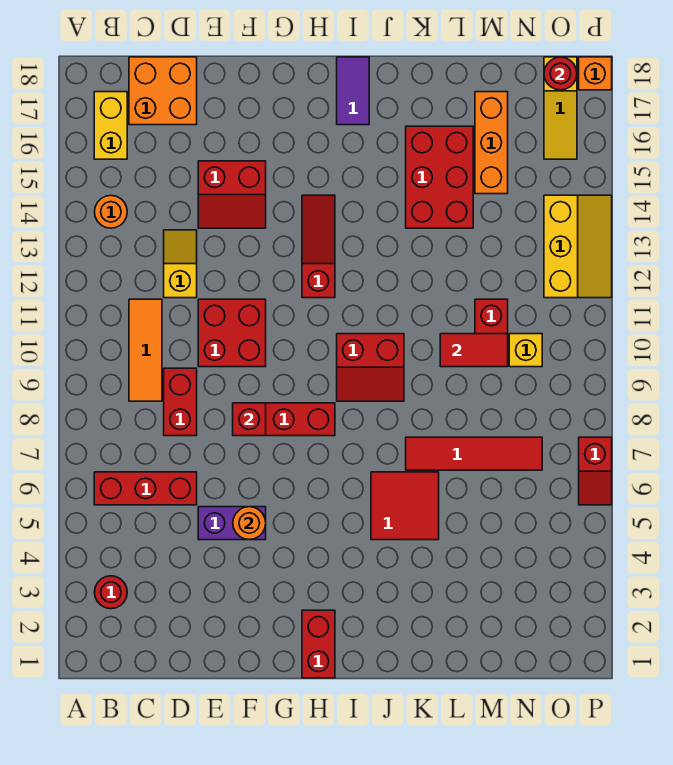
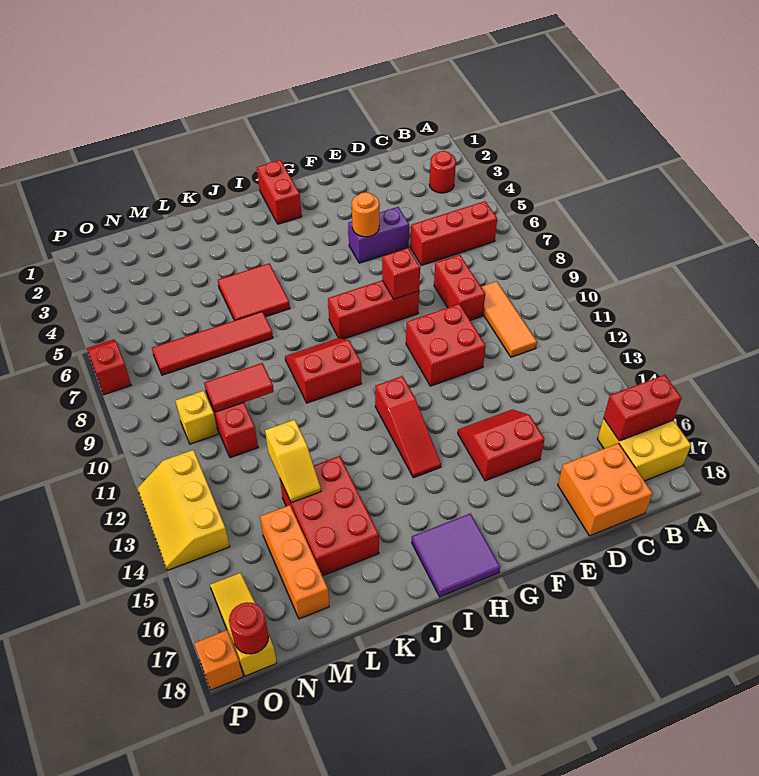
none -> red brick A16:B16 level 2
orange round brick B14 level 1 -> none
yellow brick B16:B17 level 1 -> yellow brick A16:B17 level 1
yellow slope D12:D13 level 1 top 12 -> yellow slope L13:L14 level 2 top 13
purple tile I17:I18 level 1 -> purple tile H17:I18 level 1

